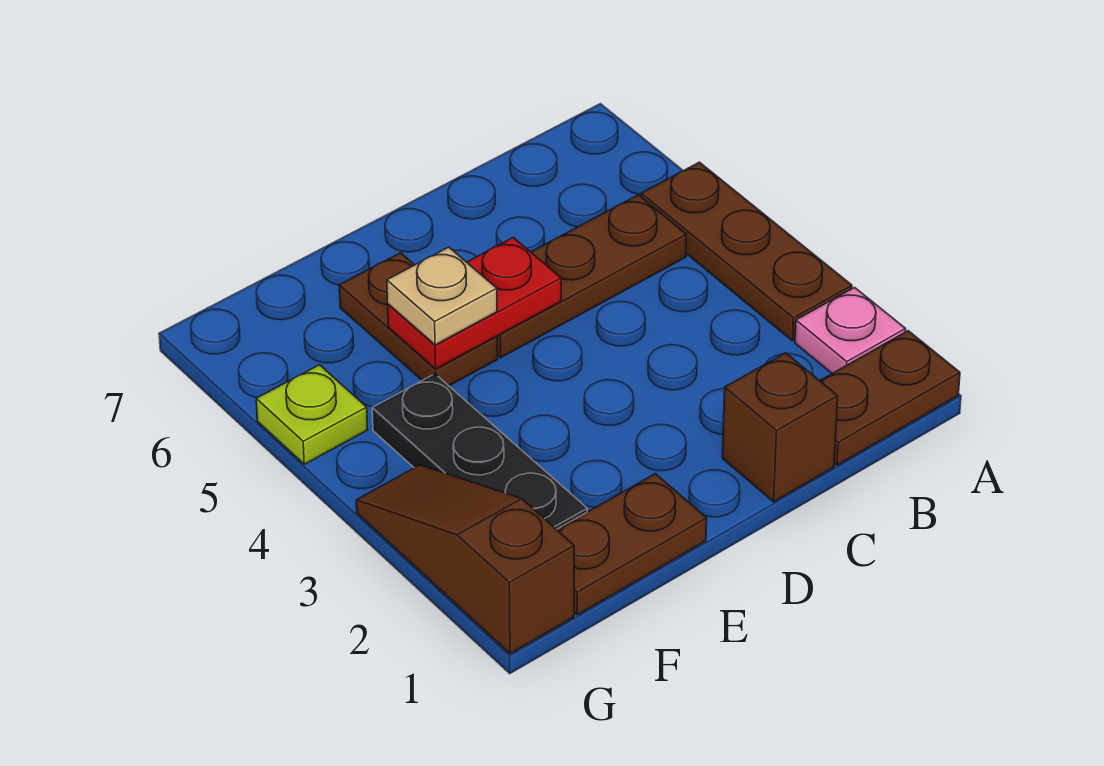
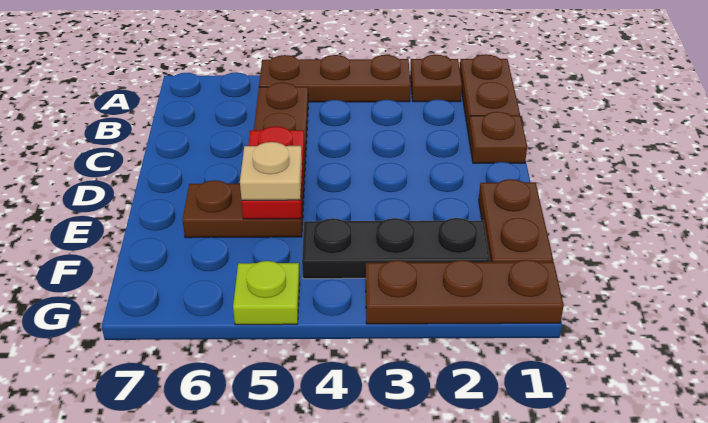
pink plate A2 level 1 -> brown plate A2 level 1
brown brick C1 level 1 -> brown plate C1 level 1
brown slope G1:G3 level 1 top 1 -> brown plate G1:G3 level 1

